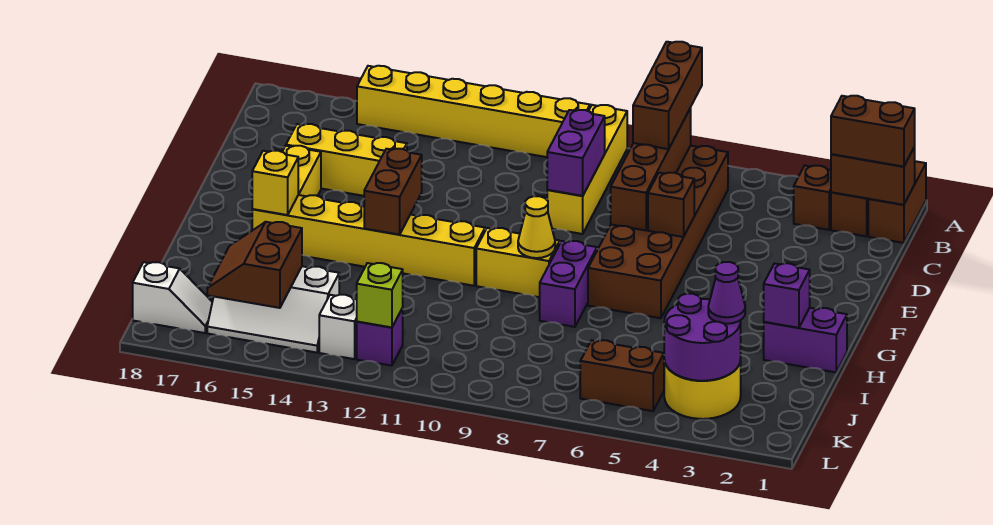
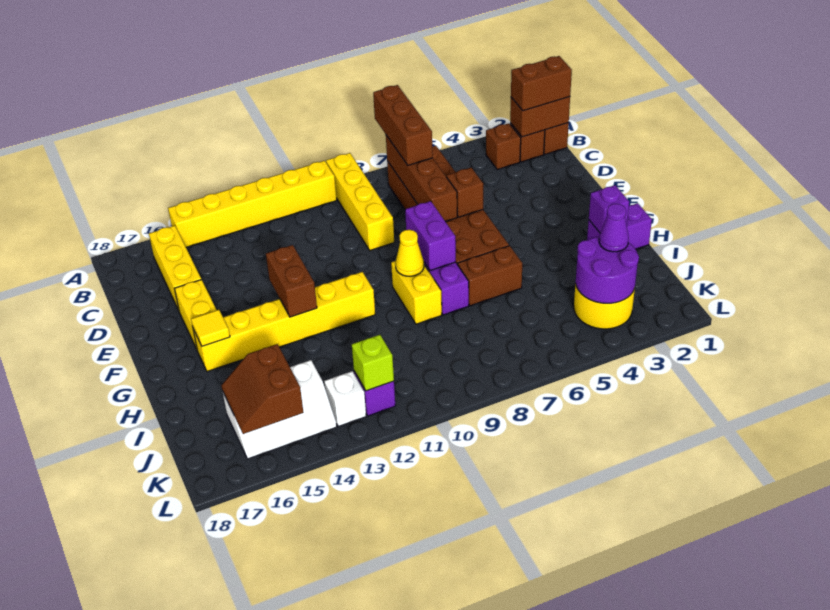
purple brick C9:D9 level 2 -> purple brick F8:G8 level 2
yellow brick D14:D16 level 1 -> yellow brick B16:D16 level 1
yellow brick G9:G10 level 1 -> yellow brick G9:H9 level 1
yellow brick G16 level 2 -> yellow tile G16 level 2
brown brick K5:K6 level 1 -> brown brick H6:H7 level 1
white slope K17:K18 level 1 top 18 -> none

